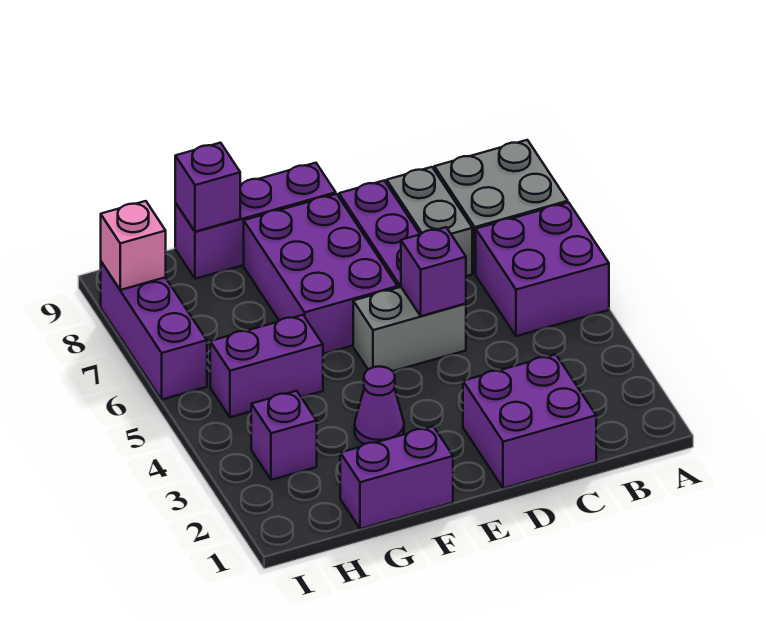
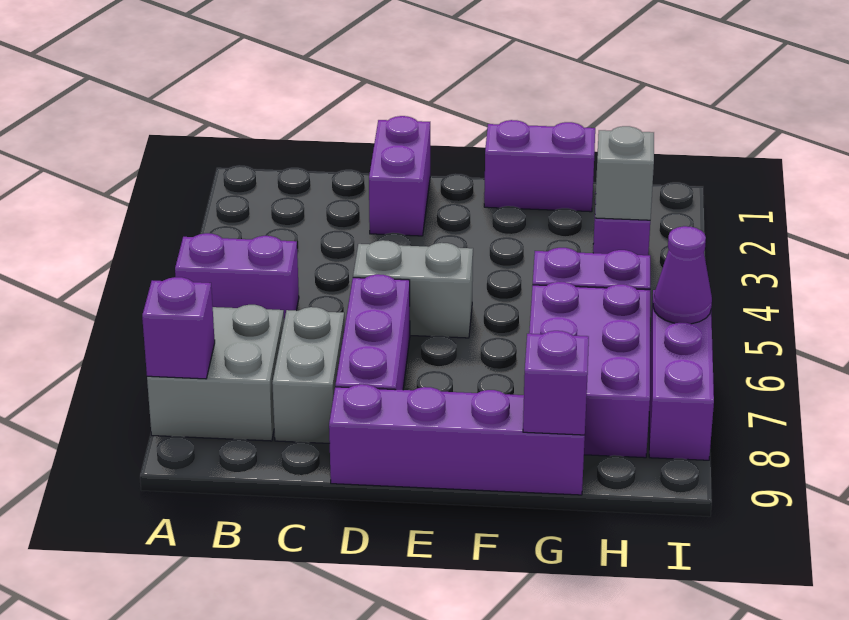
purple brick A5:B6 level 1 -> purple brick A5:B5 level 1
purple brick C1:D2 level 1 -> purple brick D1:D2 level 1
purple brick D5 level 2 -> purple brick A8 level 2
purple brick E6:F8 level 1 -> purple brick G6:H8 level 1
purple brick E9:G9 level 1 -> purple brick D9:G9 level 1
purple cone F3 level 1 -> purple cone I6 level 2
none -> grey brick H3 level 2
pink brick I8 level 2 -> none

